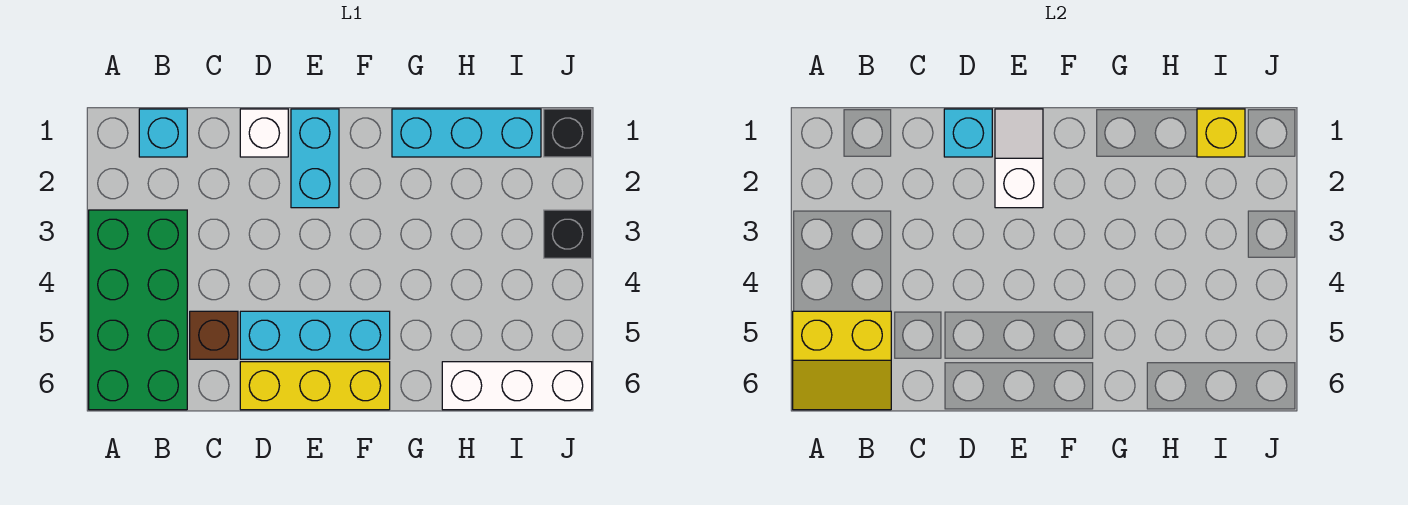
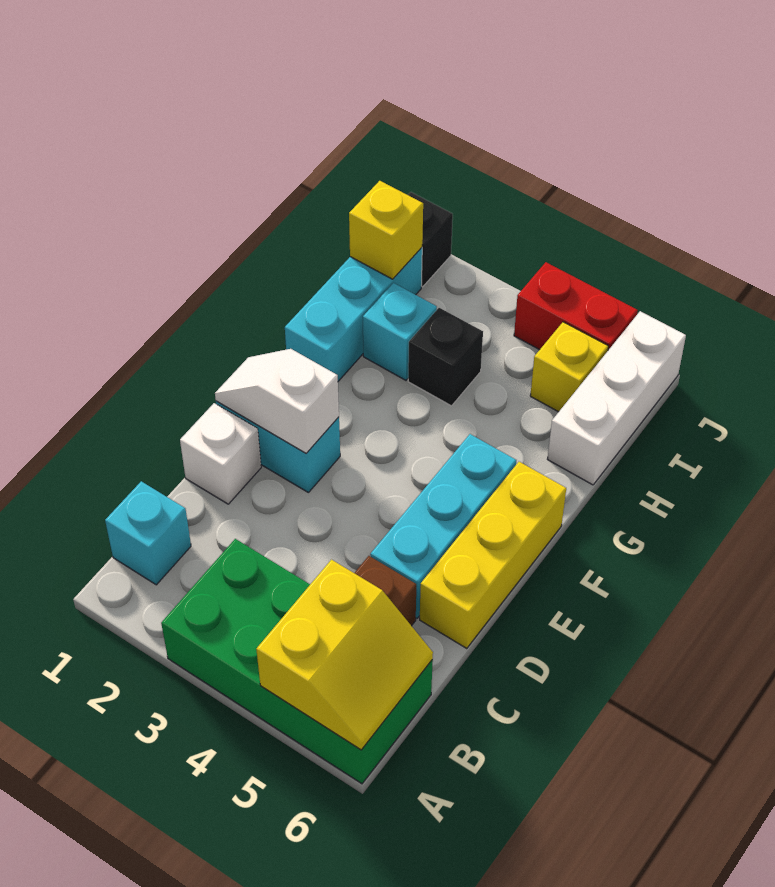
cyan brick D1 level 2 -> cyan brick H2 level 1
none -> yellow brick I5 level 1
black brick J3 level 1 -> black brick H3 level 1
none -> red brick J4:J5 level 1

